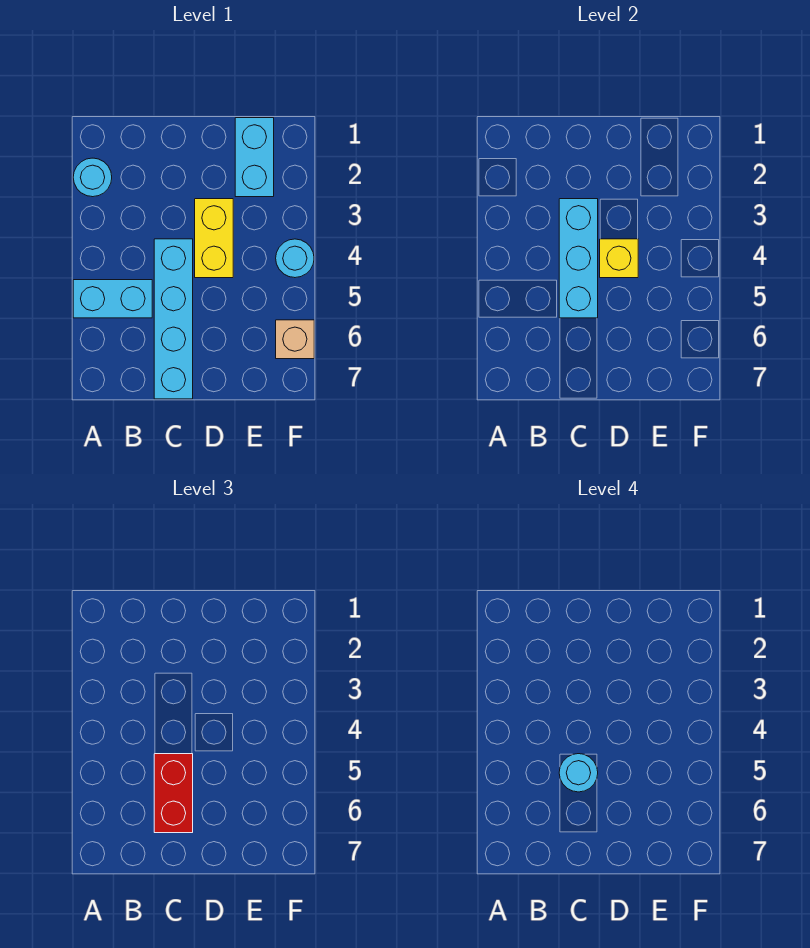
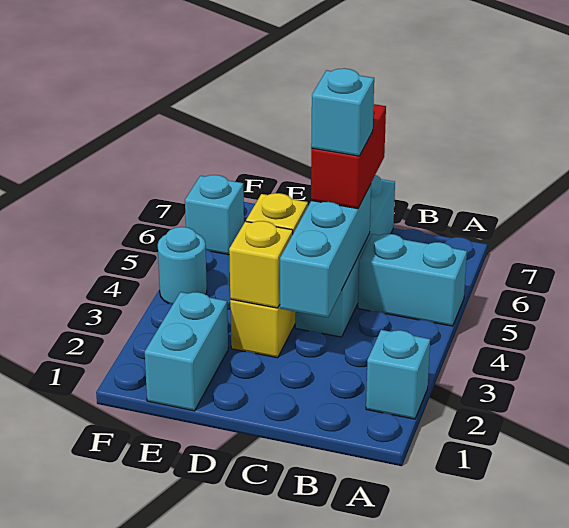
cyan round brick A2 level 1 -> cyan brick A2 level 1
cyan round brick C5 level 4 -> cyan brick C5 level 4
none -> yellow brick D3 level 2
tan brick F6 level 1 -> cyan brick F6 level 1

